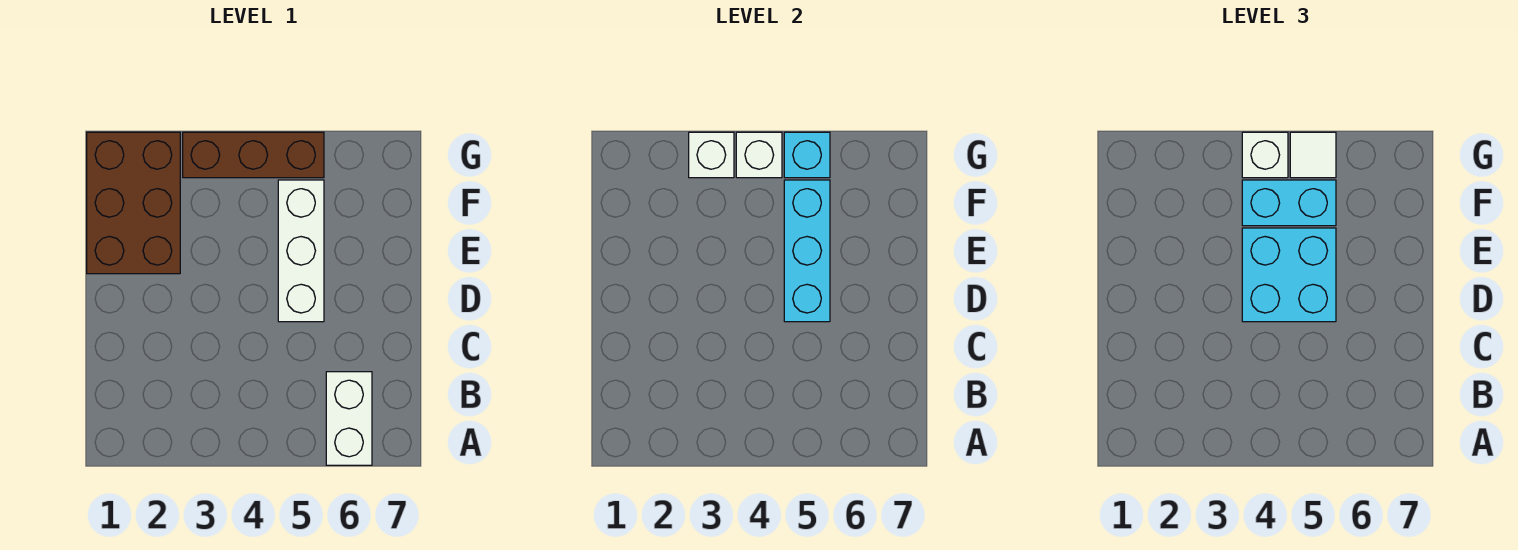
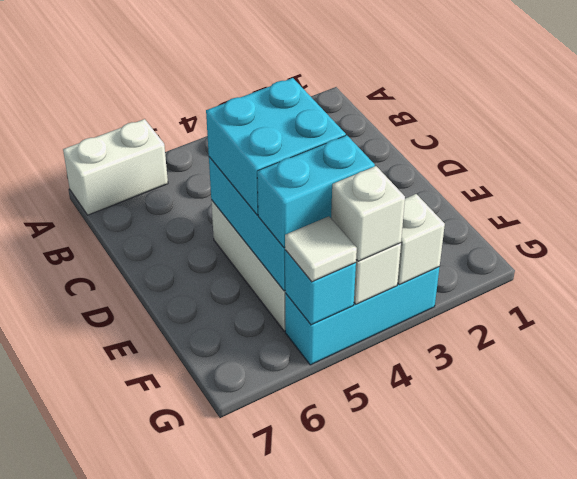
white brick A6:B6 level 1 -> white brick A6:A7 level 1
brown brick E1:G2 level 1 -> none
brown brick G3:G5 level 1 -> cyan brick G3:G5 level 1

